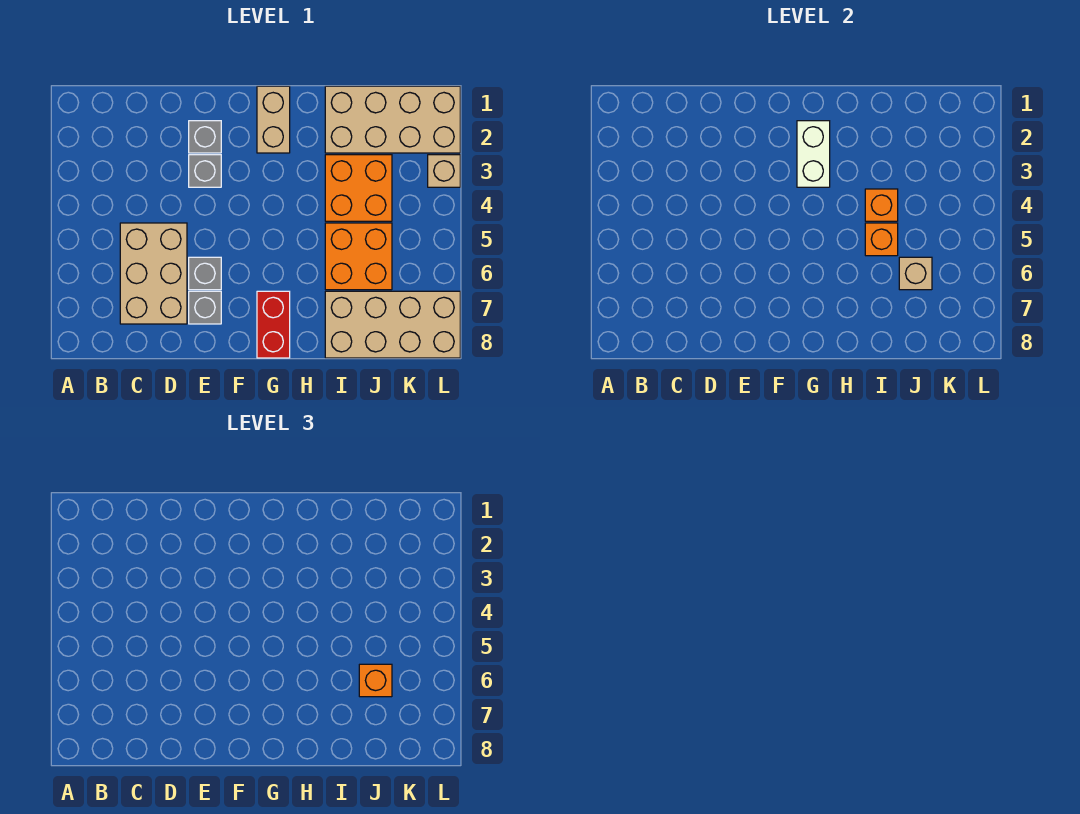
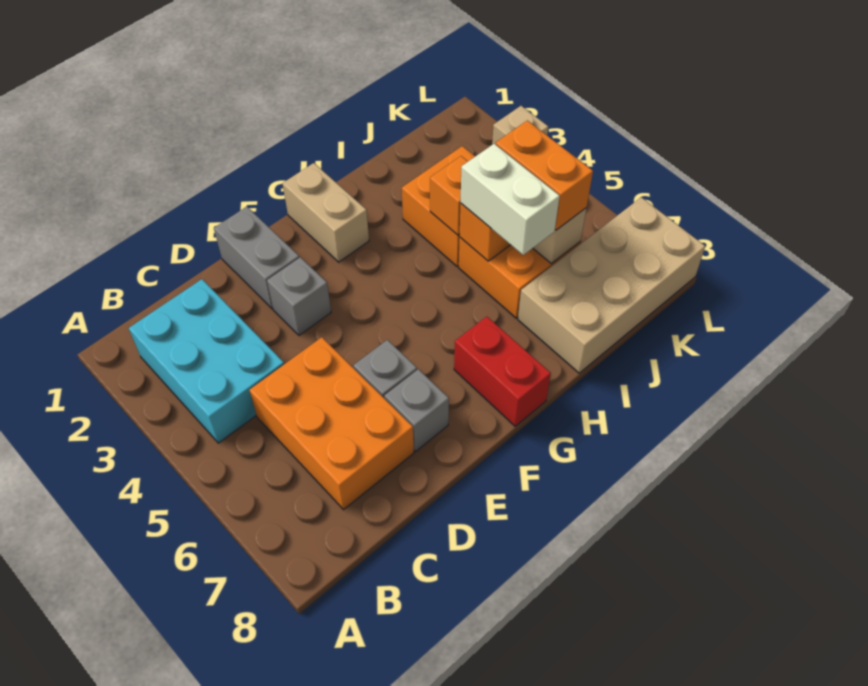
none -> cyan brick B2:C4 level 1
tan brick C5:D7 level 1 -> orange brick C5:D7 level 1
grey brick E2 level 1 -> grey brick E1:E2 level 1
white brick G2:G3 level 2 -> white brick I5:I6 level 3
tan brick I1:L2 level 1 -> none
orange brick J6 level 3 -> orange brick J5:J6 level 3

